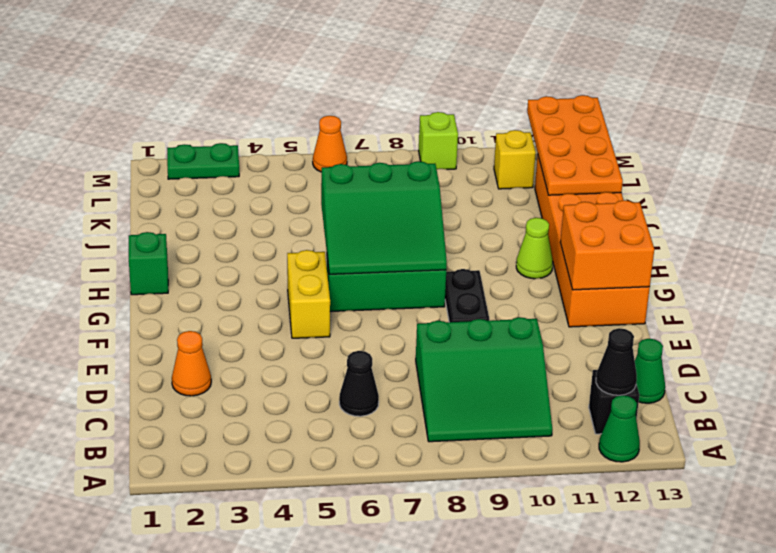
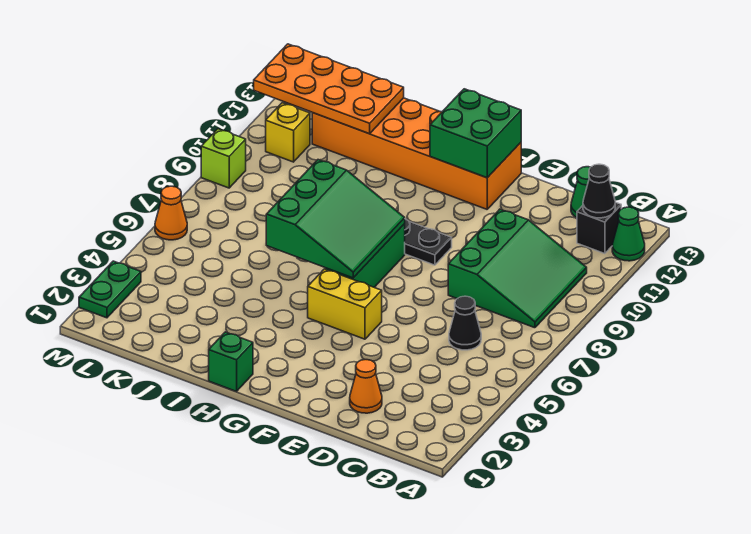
orange brick F12:G13 level 2 -> green brick F12:G13 level 2
lime cone H11 level 1 -> none

